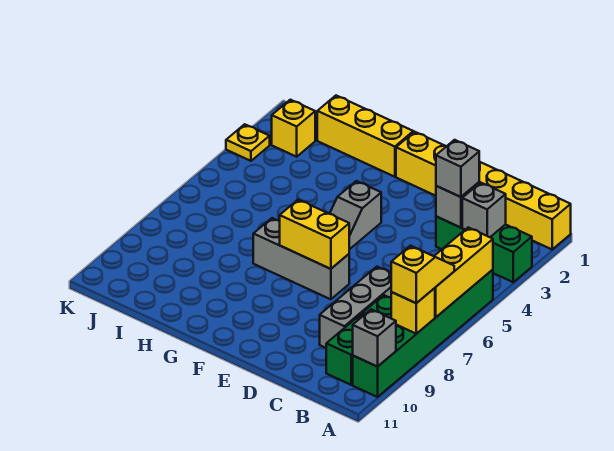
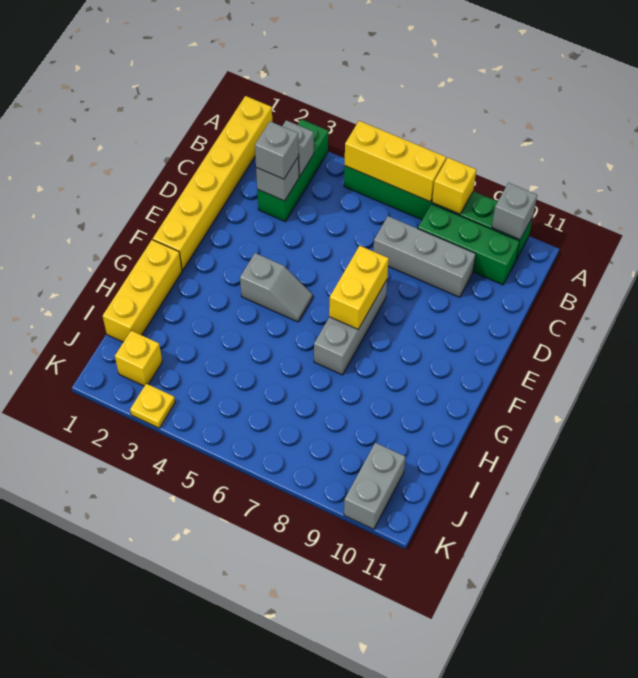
yellow slope A7:A8 level 3 top 8 -> none
none -> grey brick J10:K10 level 1

